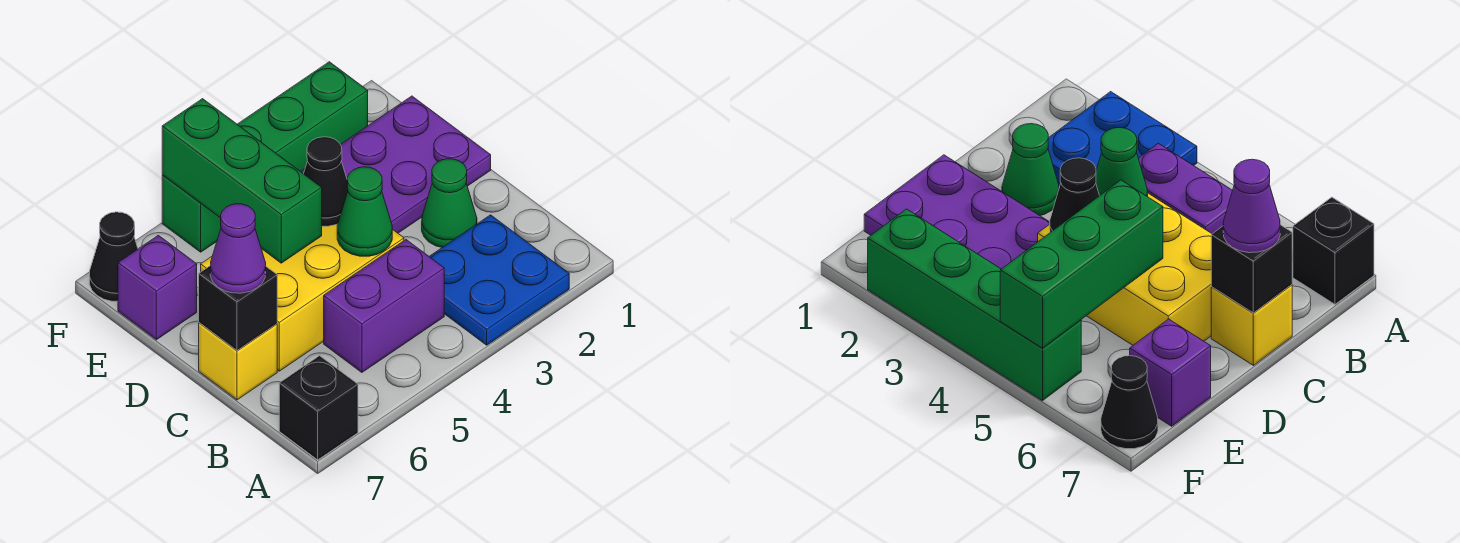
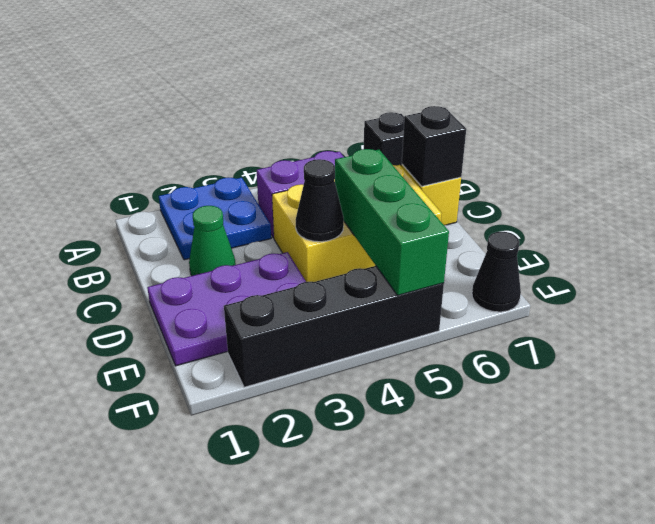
green cone C4 level 2 -> none
purple cone C7 level 3 -> none
purple brick E7 level 1 -> none
green brick F2:F5 level 1 -> black brick F2:F5 level 1

